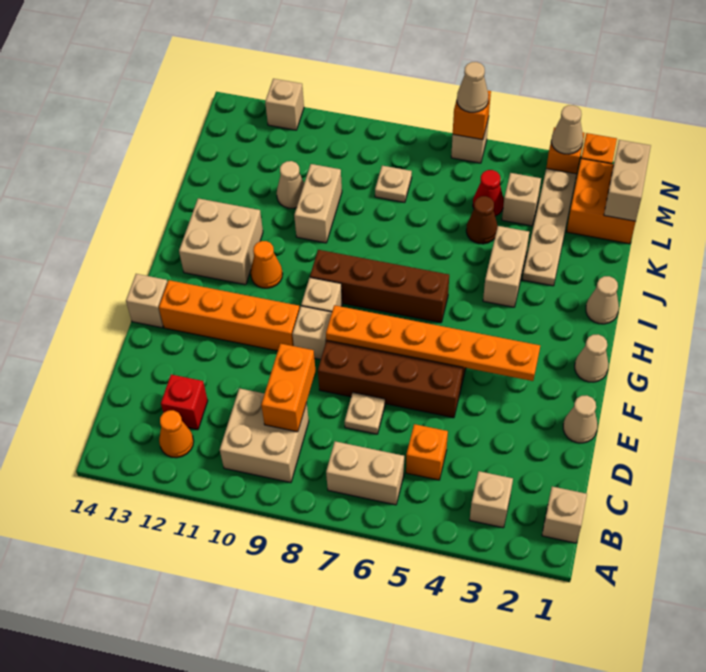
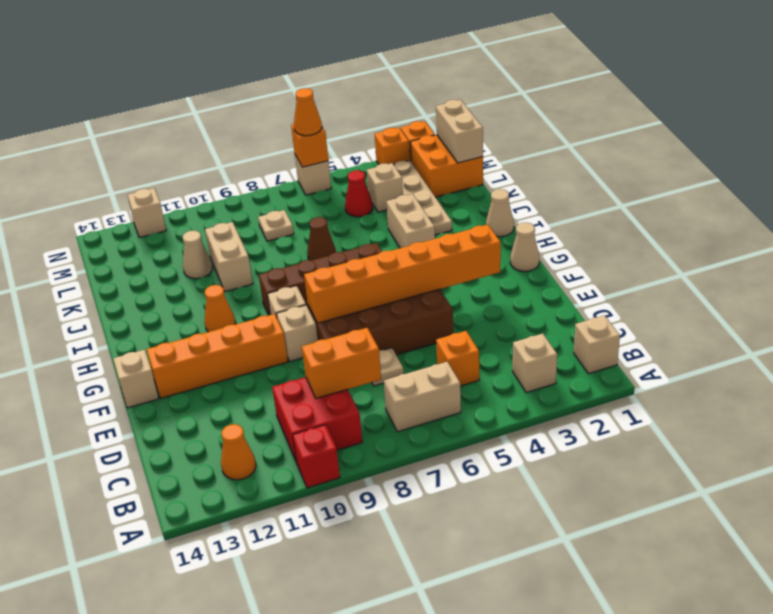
tan brick B9:C10 level 1 -> red brick B9:C10 level 1
orange brick C9:D9 level 2 -> orange brick C8:C9 level 2
red brick C12 level 1 -> red brick A10 level 1
tan cone E1 level 1 -> none
orange plate F3:F8 level 2 -> orange brick F3:F8 level 2
tan brick H12:I13 level 1 -> none
brown cone K5 level 1 -> brown cone J7 level 1
tan cone N3 level 2 -> none
tan cone N6 level 3 -> orange cone N6 level 3

